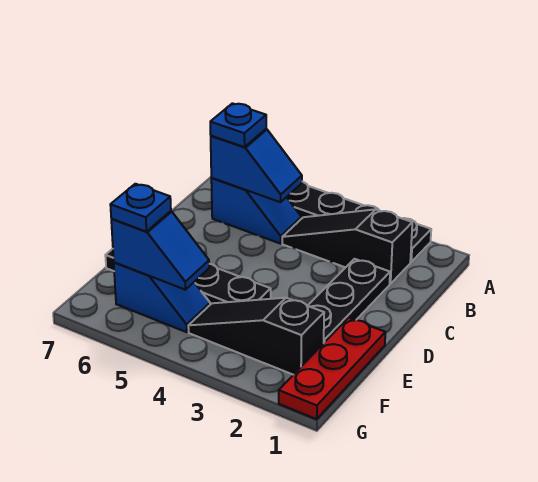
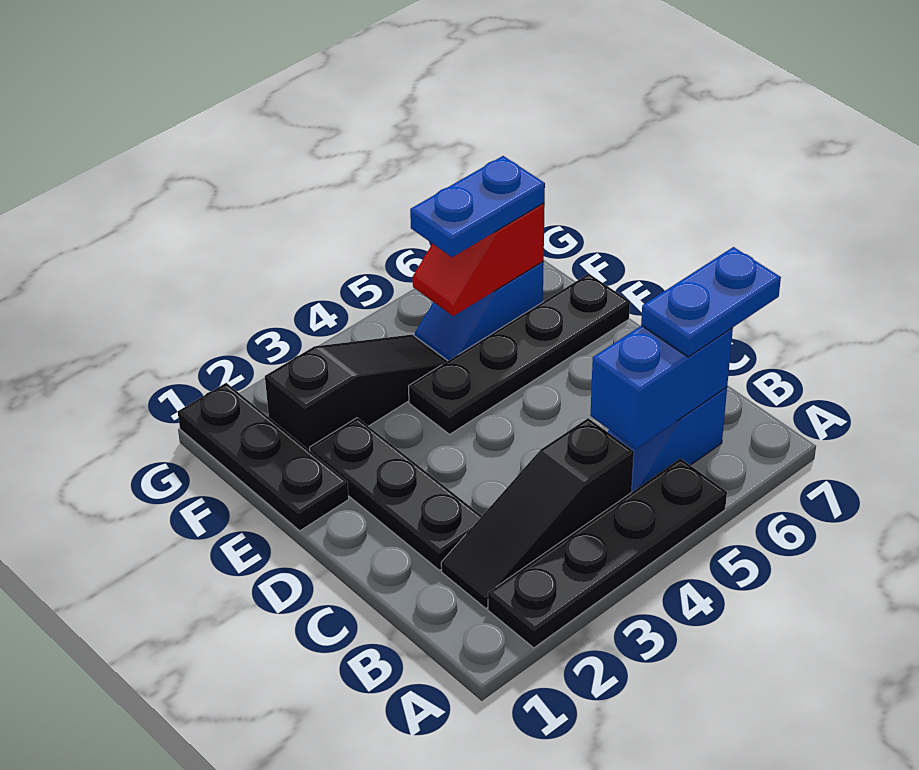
black slope B2:B4 level 1 top 2 -> black slope B2:B4 level 1 top 4
blue slope B5:B6 level 2 top 6 -> blue brick B5:B6 level 2
blue plate B6 level 3 -> blue plate B6:B7 level 3
red plate E1:G1 level 1 -> black plate E1:G1 level 1
blue slope F5:F6 level 2 top 6 -> red slope F5:F6 level 2 top 6
blue plate F6 level 3 -> blue plate F5:F6 level 3

